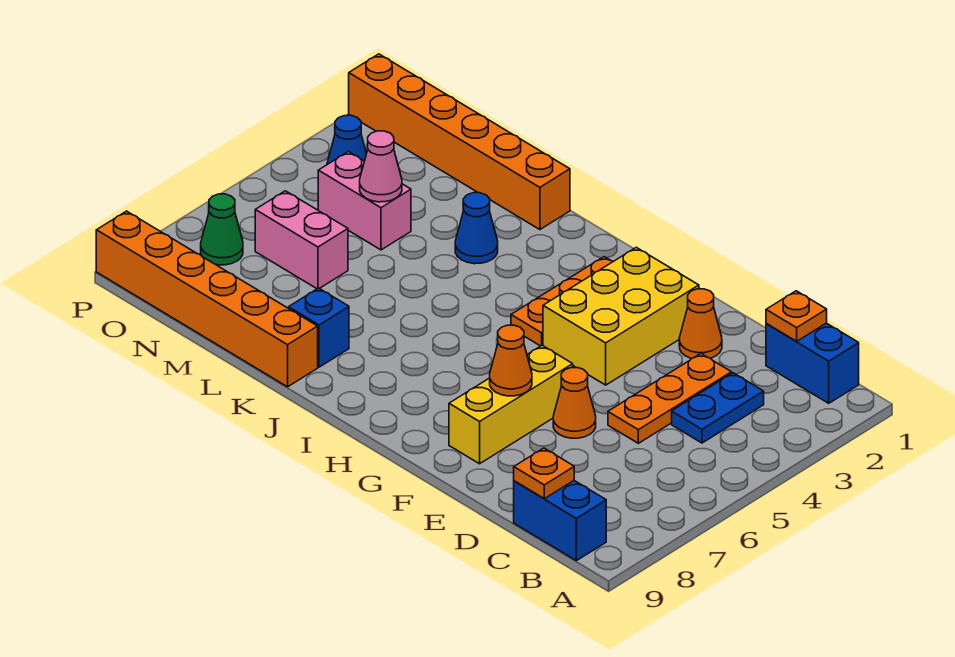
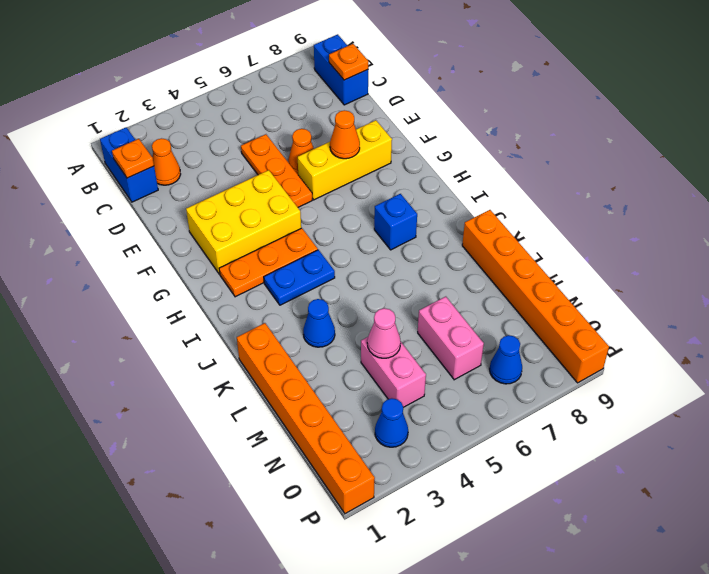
blue plate C3:C4 level 1 -> blue plate I3:I4 level 1
orange plate D3:D5 level 1 -> orange plate D5:F5 level 1
orange cone E2 level 1 -> orange cone C2 level 1
blue brick K8 level 1 -> blue brick I7 level 1
green cone O7 level 1 -> blue cone O7 level 1

